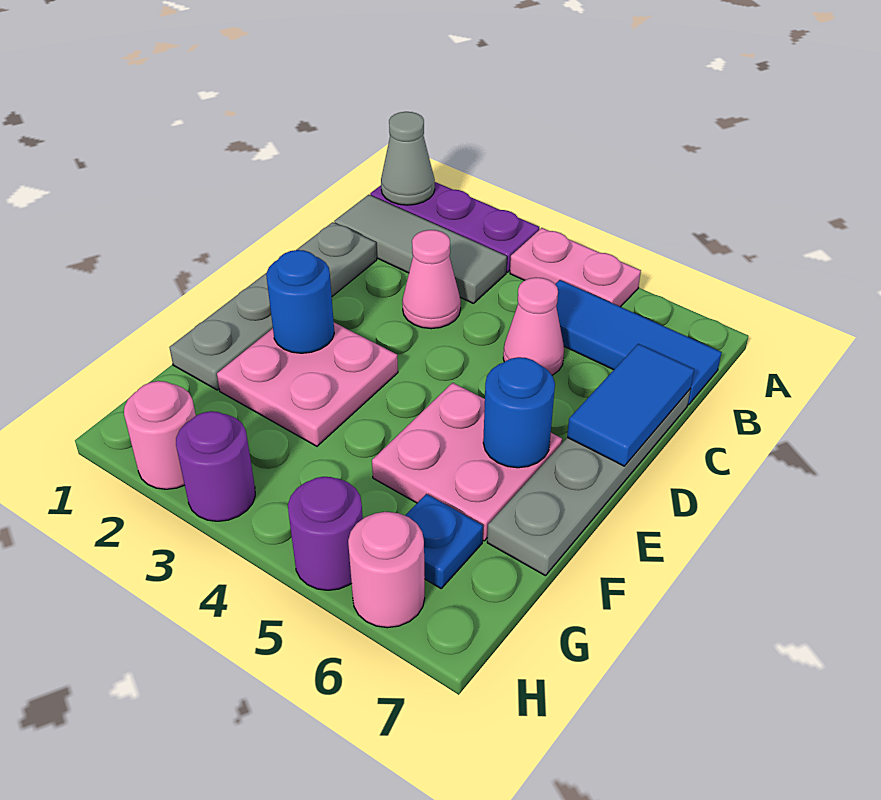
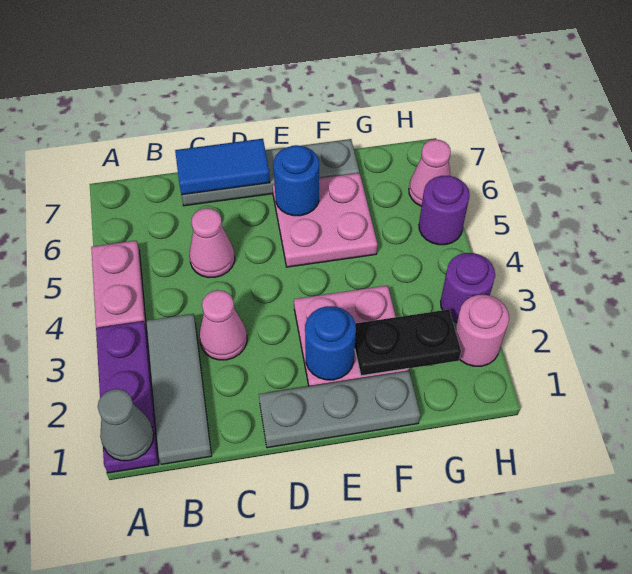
blue tile B5:B7 level 1 -> none
grey plate C1:F1 level 1 -> grey plate D1:F1 level 1
none -> black plate F2:G2 level 2
blue plate G6 level 1 -> none
pink round brick H6 level 1 -> pink cone H6 level 1

